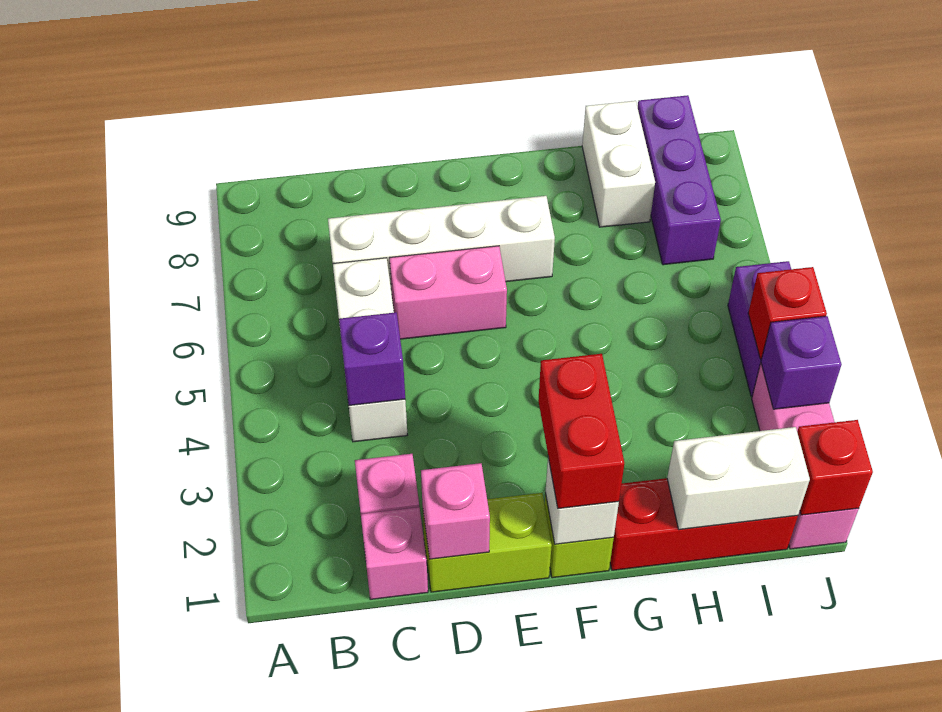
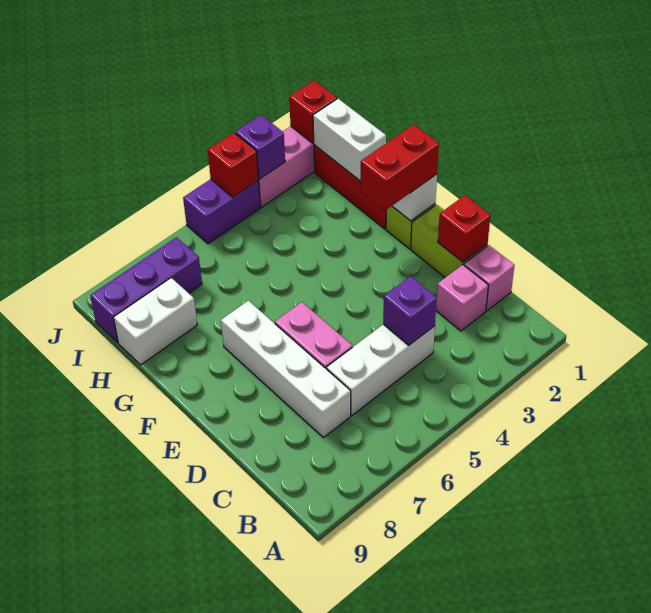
pink brick D1 level 2 -> red brick D1 level 2

